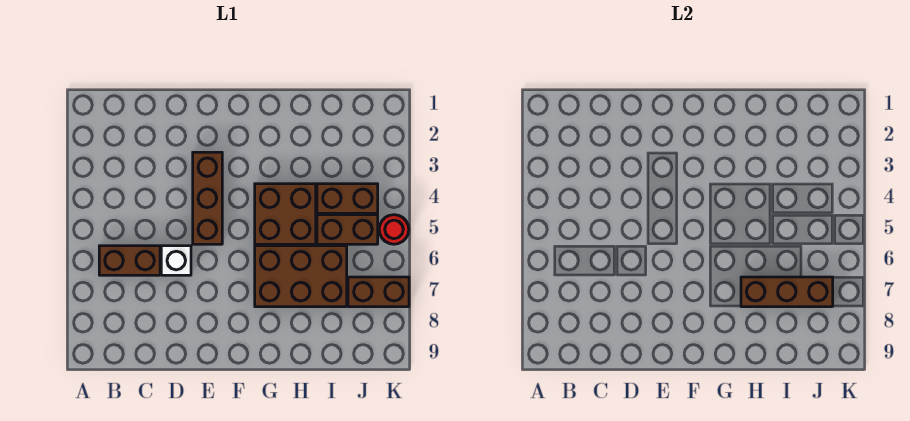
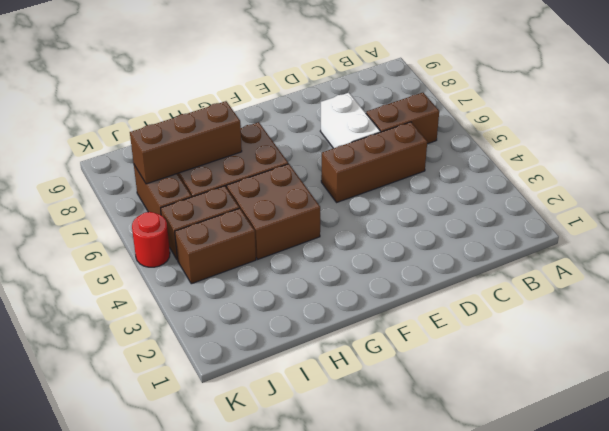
white brick D6 level 1 -> white brick D6:D7 level 1
brown brick E3:E5 level 1 -> brown brick C5:E5 level 1
brown brick J7:K7 level 1 -> brown brick J6:J7 level 1

